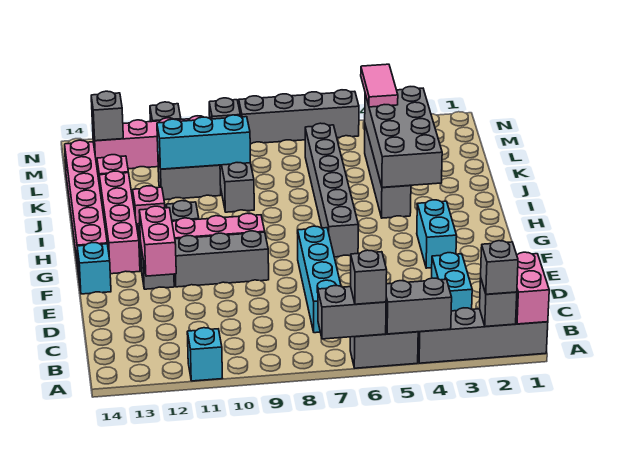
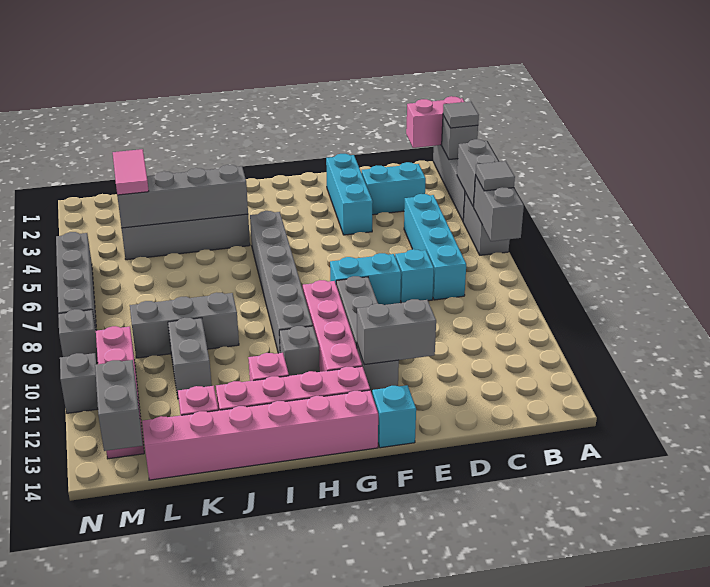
grey brick A2 level 3 -> grey tile A2 level 3
grey brick A6 level 3 -> grey tile A6 level 3
cyan brick A11 level 1 -> cyan brick D8 level 1
cyan brick C7:F7 level 1 -> cyan brick C5:C8 level 1
pink brick E12:F12 level 2 -> grey brick E12:F12 level 2
cyan brick F3:G3 level 1 -> cyan brick E8:F8 level 1
grey brick G6:L6 level 1 -> grey brick H5:H10 level 1
grey brick I3:L4 level 2 -> grey brick I4:L4 level 2
cyan brick K9:K11 level 2 -> cyan brick E2:E4 level 1
pink tile L4:M4 level 3 -> pink tile L3:L4 level 3
grey brick M13 level 2 -> grey brick M13:M14 level 2

